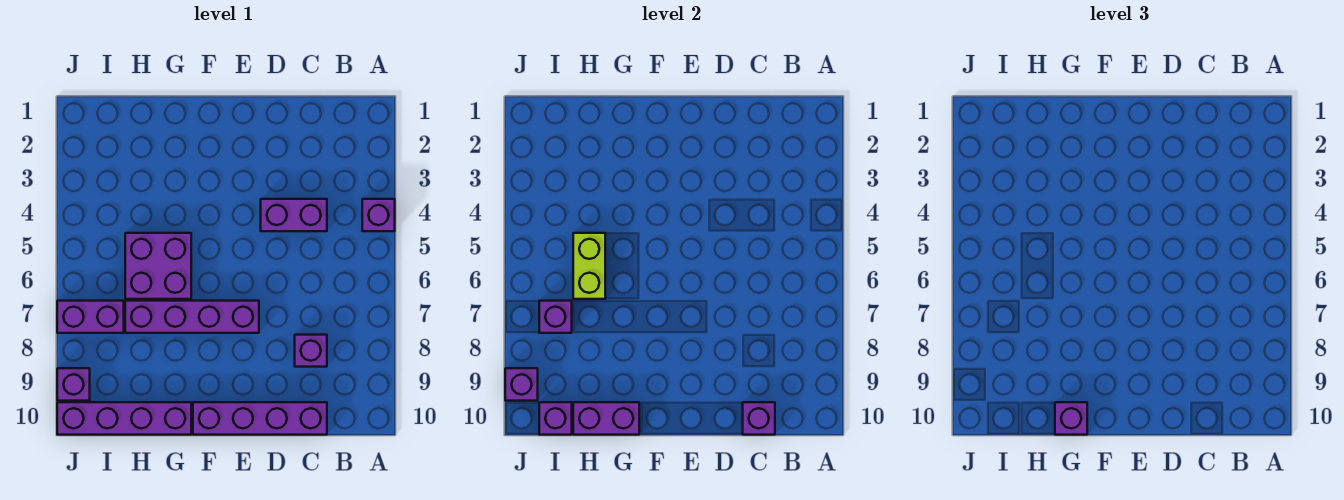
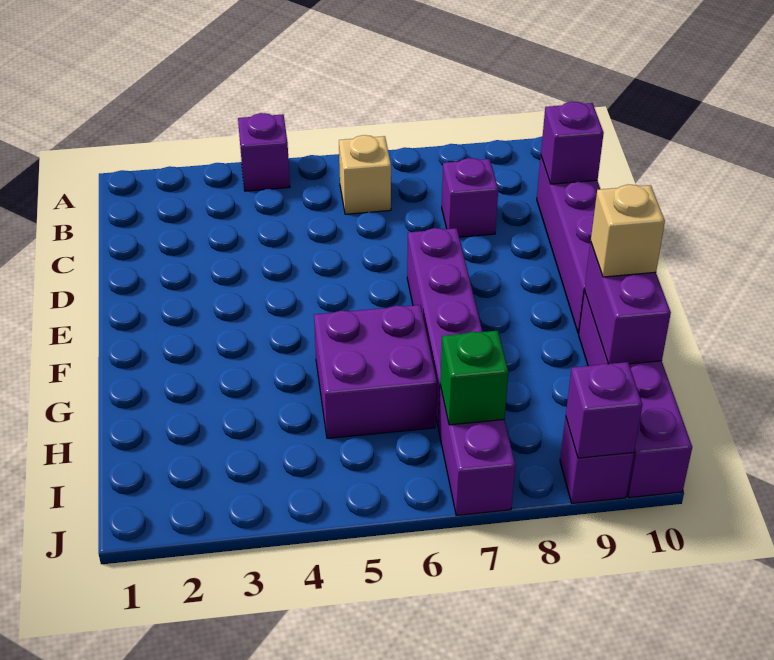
none -> tan brick B6 level 1
purple brick C4:D4 level 1 -> none
purple brick G10 level 3 -> tan brick G10 level 3
lime brick H5:H6 level 2 -> none
purple brick I7 level 2 -> green brick I7 level 2
purple brick I10 level 2 -> none

